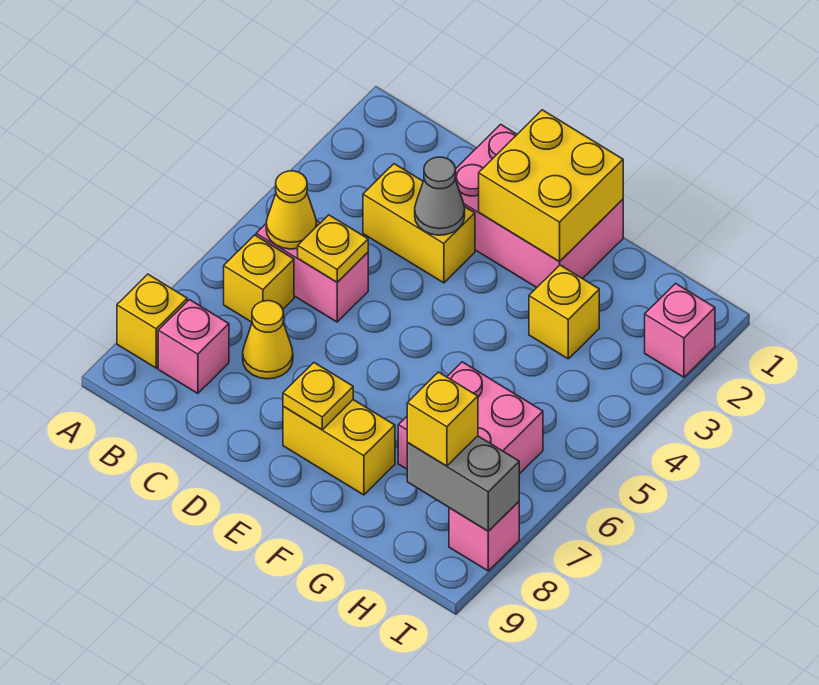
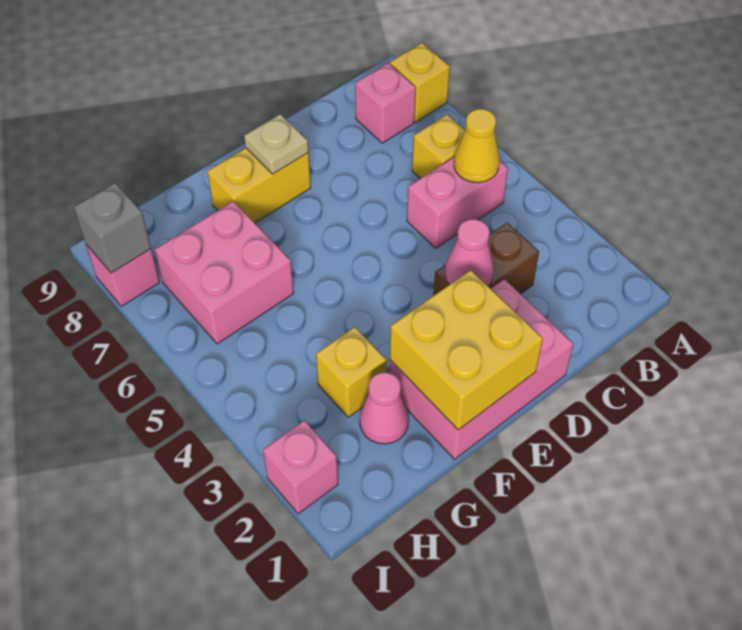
yellow brick C3:D3 level 1 -> brown brick C3:D3 level 1
yellow plate C5 level 2 -> none
yellow cone C7 level 1 -> none
grey cone D3 level 2 -> pink cone D3 level 2
yellow plate E8 level 2 -> tan plate E8 level 2
none -> pink cone G2 level 1
grey brick H8:I8 level 2 -> grey brick I8 level 2
yellow brick H8 level 3 -> none

